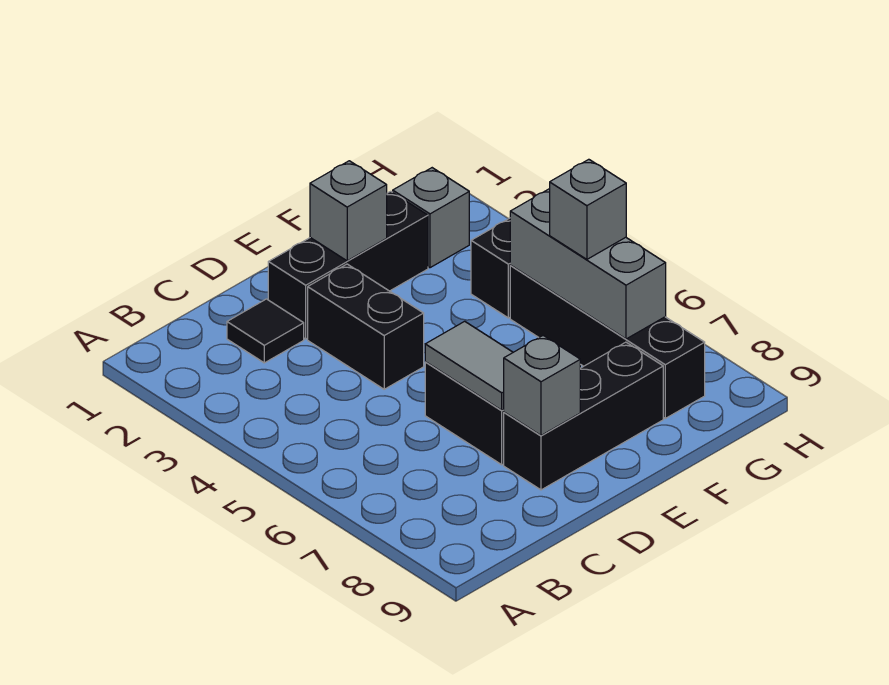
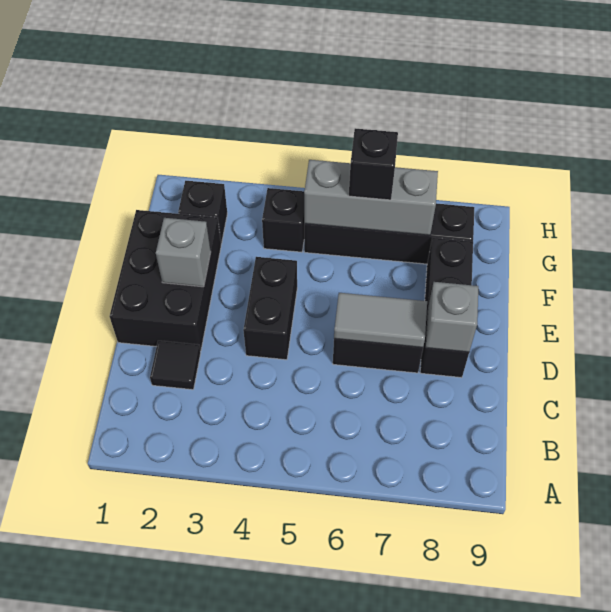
black brick D2:F2 level 1 -> black brick D1:F2 level 1
black brick D3:D4 level 1 -> black brick D4:E4 level 1
grey brick G2 level 1 -> black brick G2 level 1
grey brick G6 level 3 -> black brick G6 level 3

